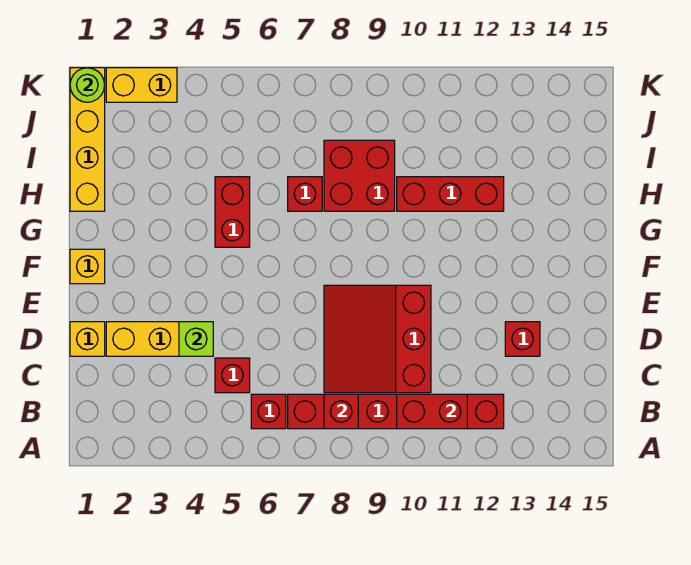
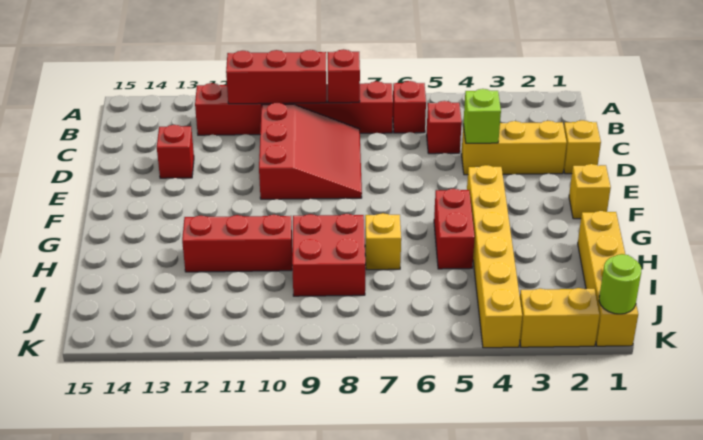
red brick B10:B11 level 2 -> red brick B9:B11 level 2
none -> yellow brick F4:K4 level 1
red brick H7 level 1 -> yellow brick H7 level 1

